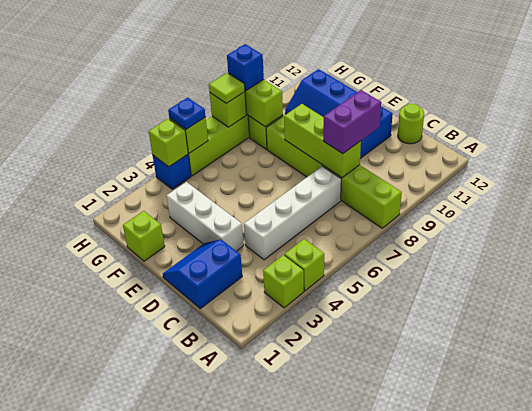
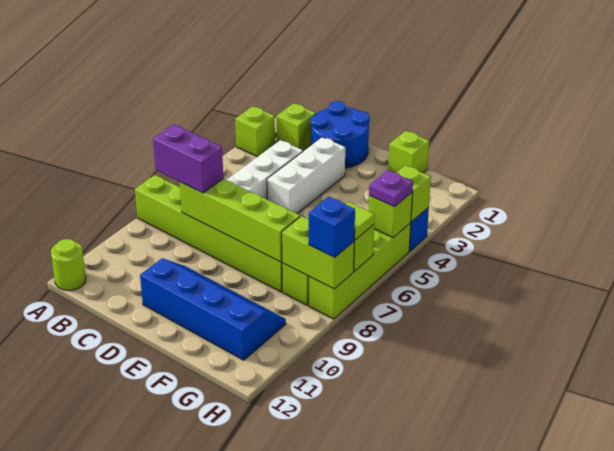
lime brick A4 level 1 -> lime brick B2 level 1
blue slope C1:D2 level 1 top C -> blue round brick C1:D2 level 1
lime brick C8:E8 level 2 -> lime brick C8:F8 level 2
purple brick C8:C9 level 3 -> purple brick B8:C8 level 3
lime round brick C12 level 1 -> lime round brick A12 level 1
white brick D3:F3 level 1 -> white brick D3:D5 level 1
blue plate H5 level 3 -> purple plate H5 level 3

